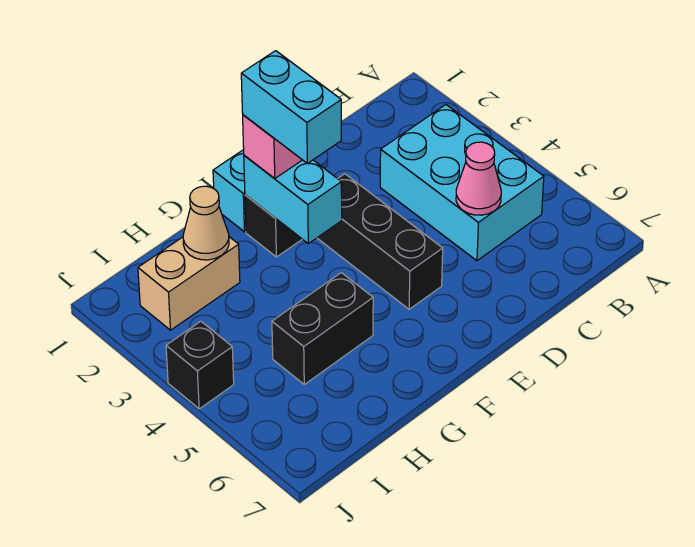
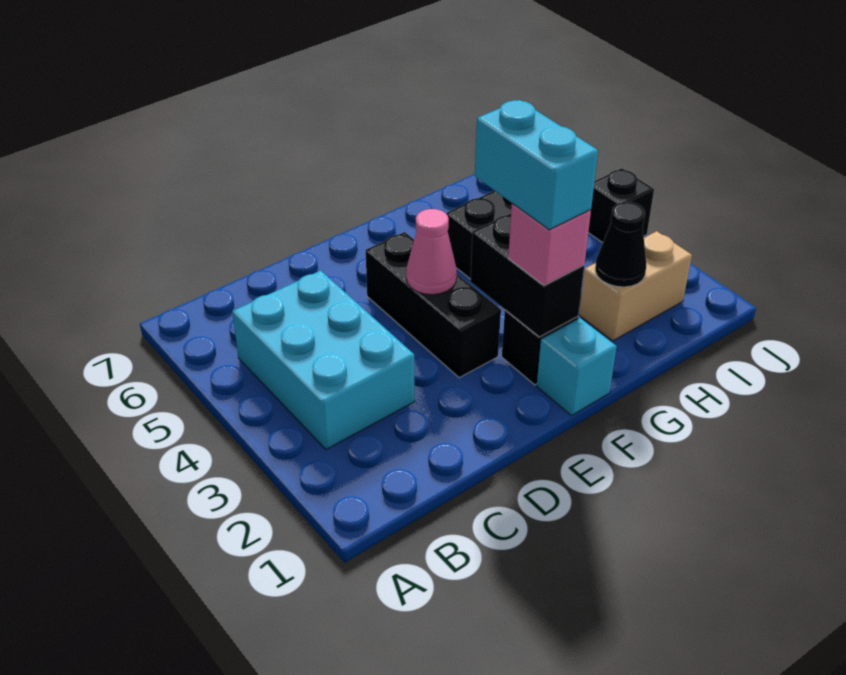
pink cone C5 level 2 -> pink cone E4 level 2
cyan brick F2:F3 level 2 -> black brick F2:F3 level 2
tan cone H2 level 2 -> black cone H2 level 2

